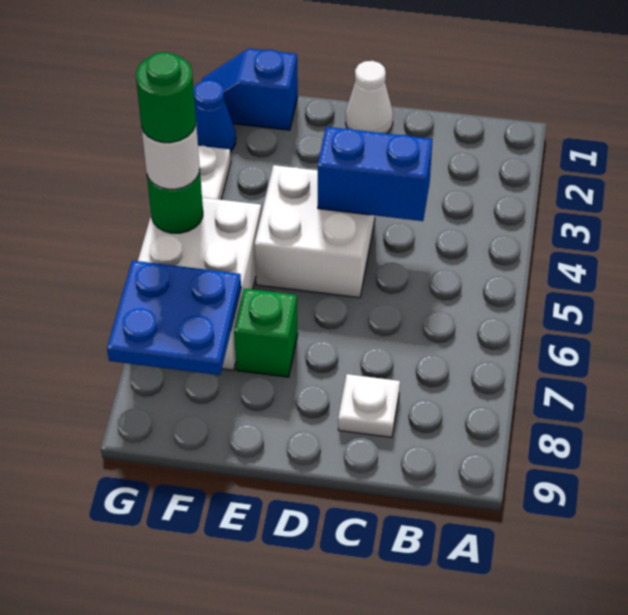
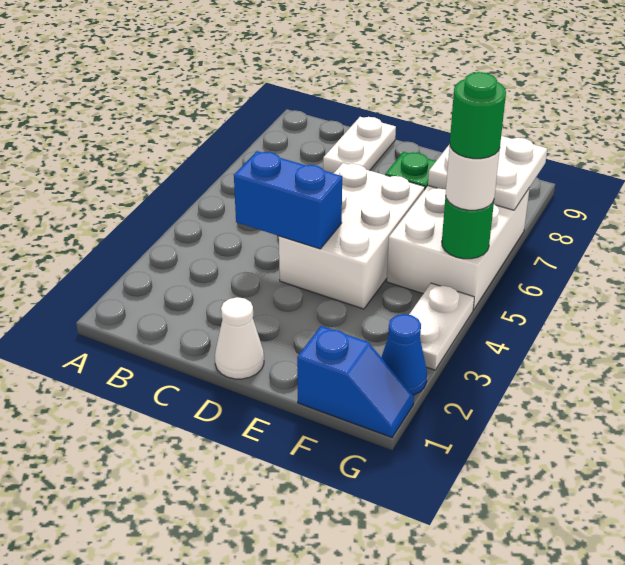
white plate C8 level 1 -> white plate C8:C9 level 1
white brick D4:E5 level 1 -> white brick D4:E6 level 1
blue plate F7:G8 level 2 -> white plate F7:G8 level 2

